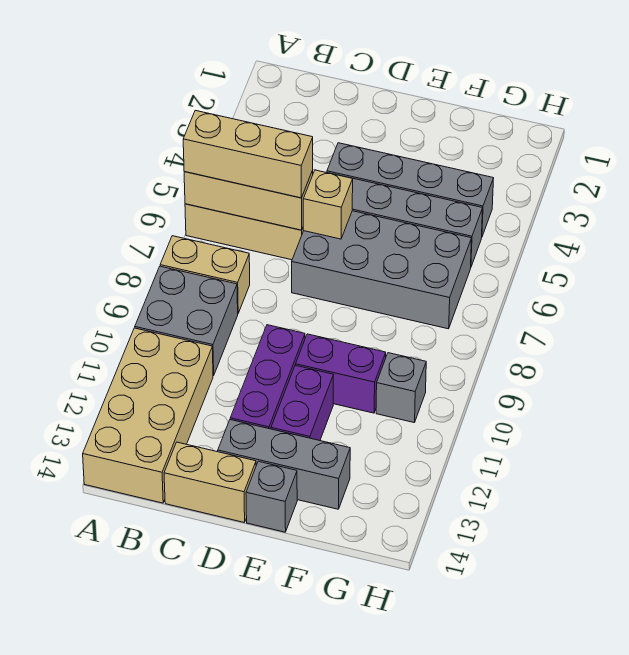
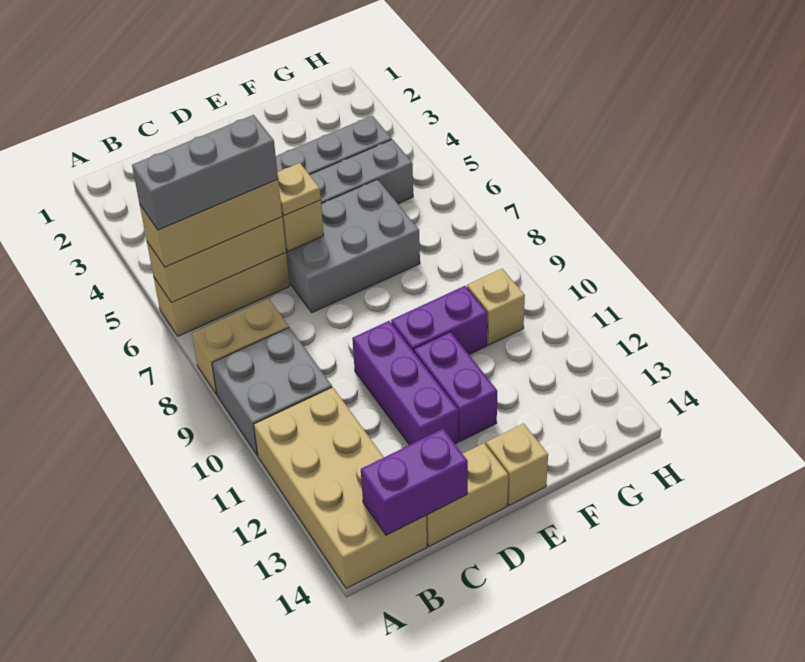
none -> purple brick B14:C14 level 2
grey brick D6:G7 level 1 -> grey brick D6:F7 level 1
none -> tan plate D6 level 3
grey brick D13:F13 level 1 -> grey brick A6:C6 level 4
grey brick E14 level 1 -> tan brick E14 level 1
grey brick G10 level 1 -> tan brick G10 level 1

